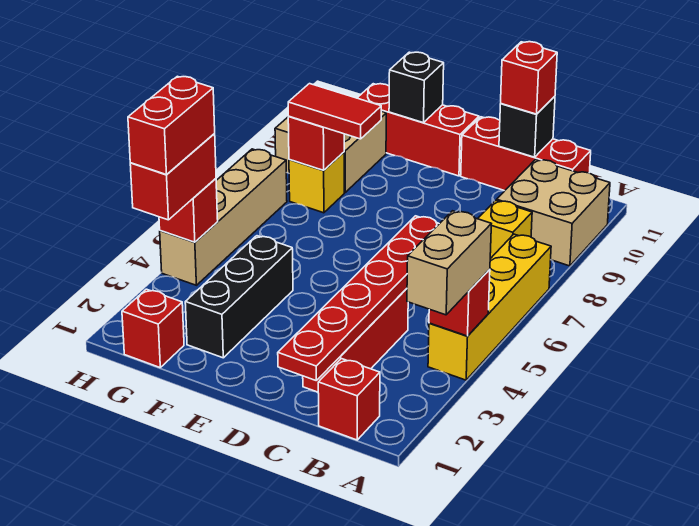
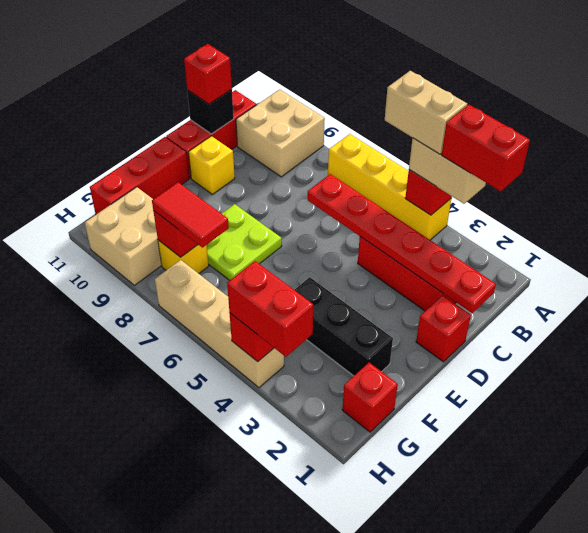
none -> tan brick A4:A5 level 4
red brick B1 level 1 -> red brick D1 level 1
yellow brick B8 level 1 -> yellow brick D10 level 1
none -> lime plate E7:F8 level 1
red tile F8:G8 level 3 -> red tile G7:G8 level 3
black brick F11 level 2 -> none
red brick H3:H4 level 4 -> red brick A2:A3 level 4

